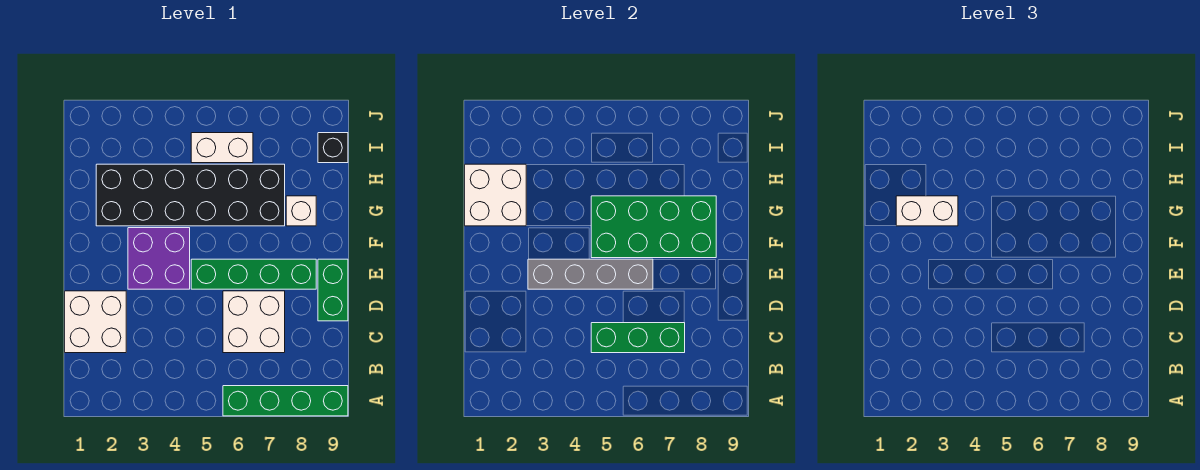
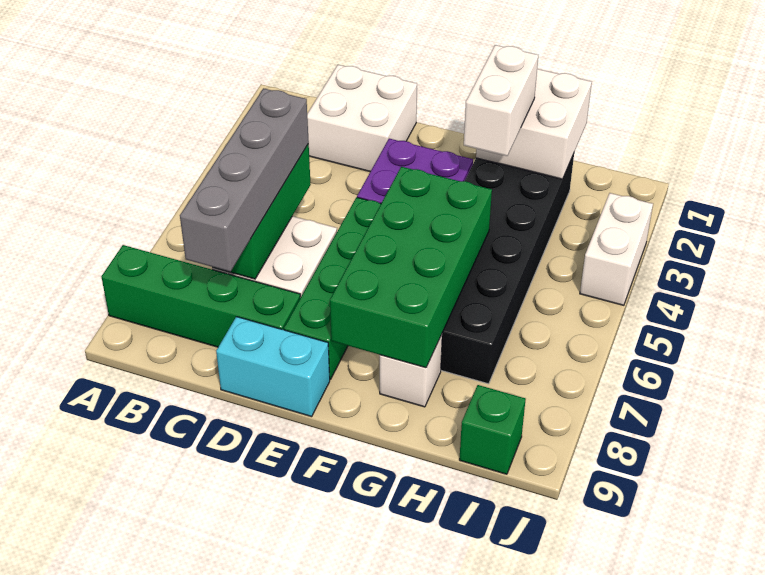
green brick A6:A9 level 1 -> green brick A8:D8 level 1
green brick D9:E9 level 1 -> cyan brick D9:E9 level 1
grey brick E3:E6 level 2 -> grey brick C5:C8 level 3
white brick I5:I6 level 1 -> white brick J3:J4 level 1
black brick I9 level 1 -> green brick I9 level 1

